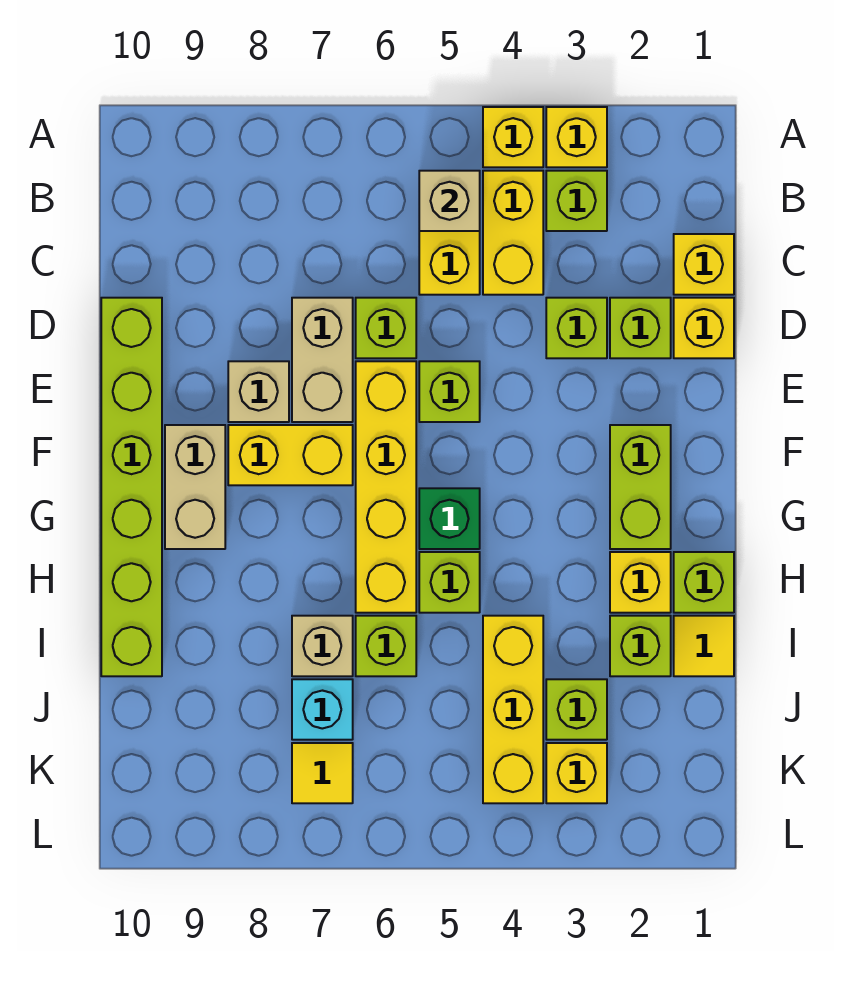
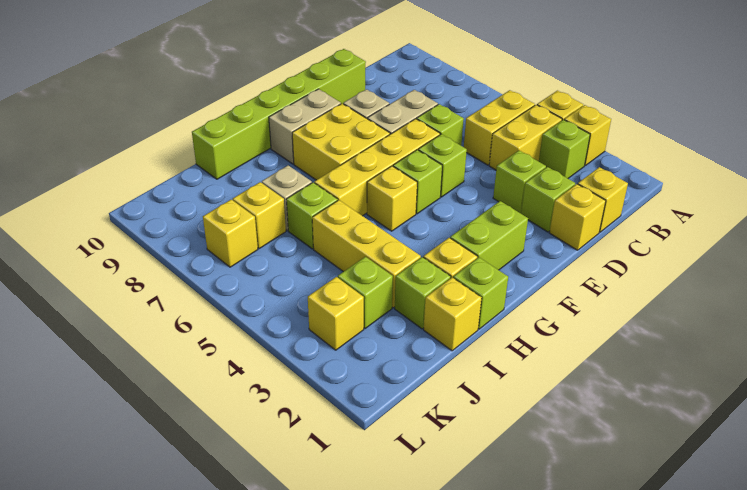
tan brick B5 level 2 -> none
yellow brick F7:F8 level 1 -> yellow brick F7:G8 level 1
green brick G5 level 1 -> yellow brick G5 level 1
lime brick H5 level 1 -> lime brick F5 level 1
yellow tile I1 level 1 -> yellow brick I1 level 1
yellow brick I4:K4 level 1 -> yellow brick I3:I5 level 1
cyan brick J7 level 1 -> yellow brick J7 level 1
yellow tile K7 level 1 -> yellow brick K7 level 1

